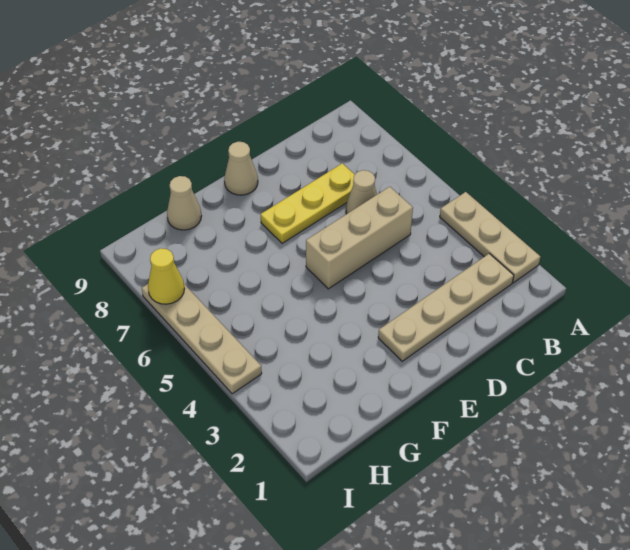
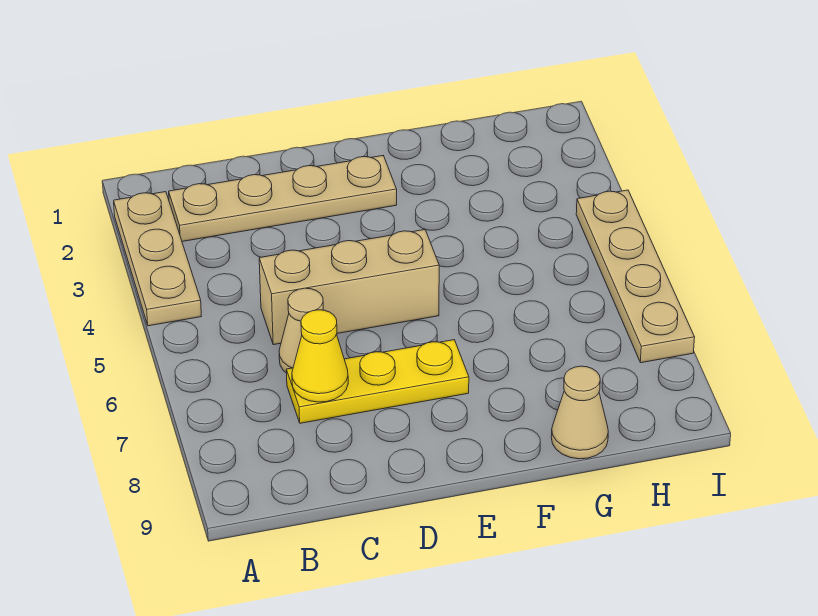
tan cone E9 level 1 -> none
yellow cone I7 level 2 -> yellow cone C7 level 2

